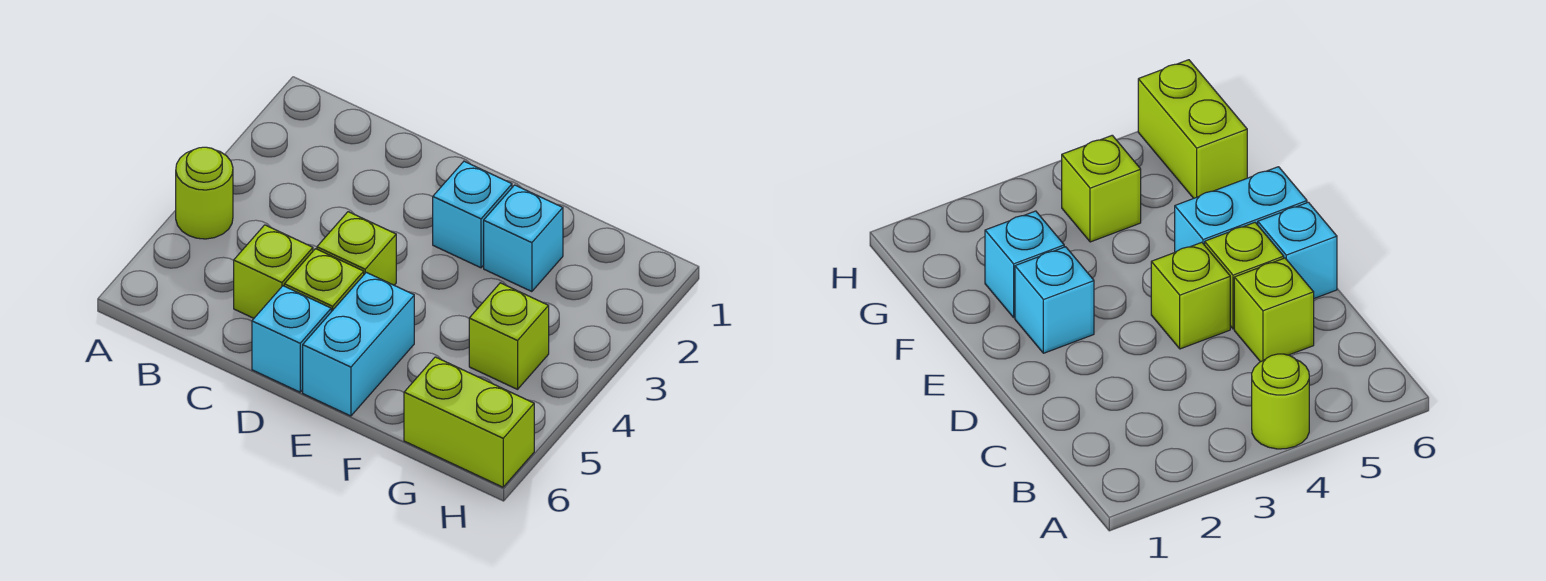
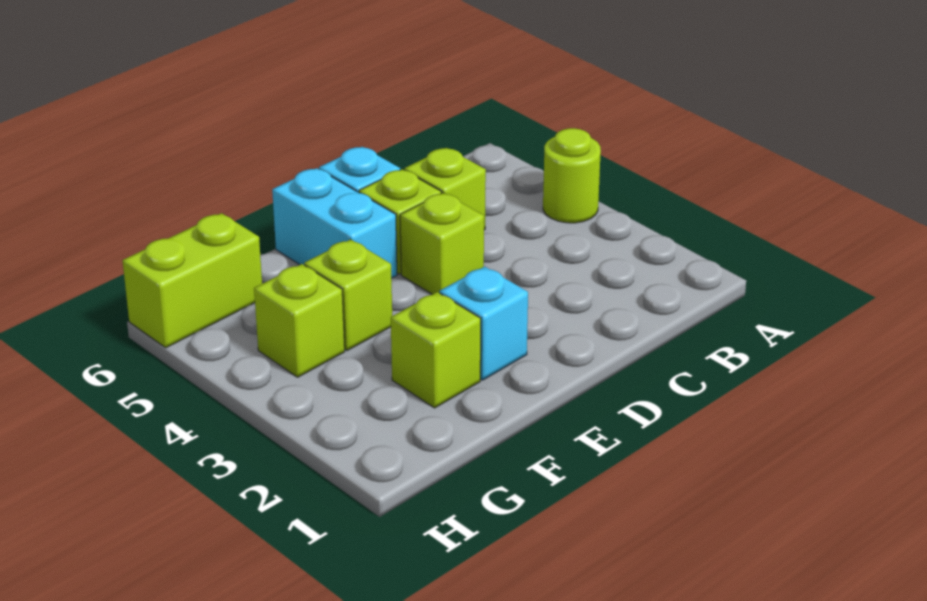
cyan brick F2 level 1 -> lime brick F2 level 1
none -> lime brick F4 level 1

